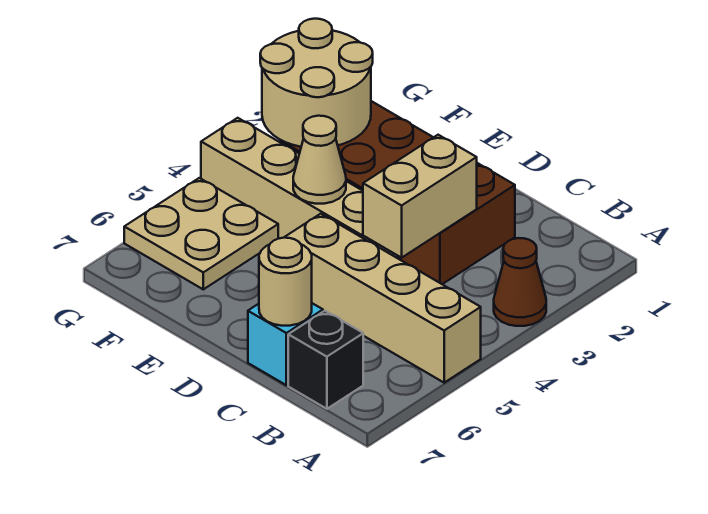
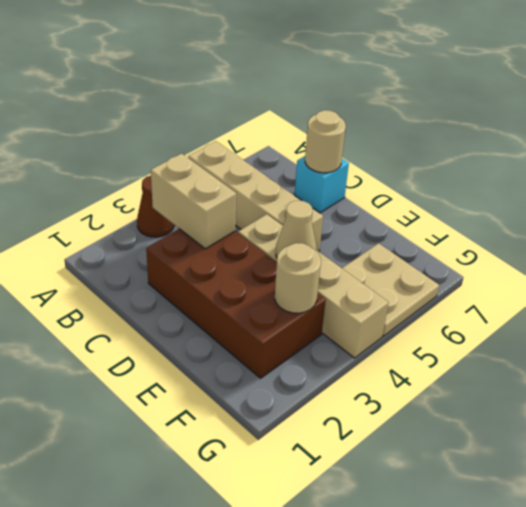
black brick B7 level 1 -> none
tan brick C3:C4 level 2 -> tan brick B3:C3 level 2
tan round brick F2:G3 level 2 -> tan round brick F3 level 2

